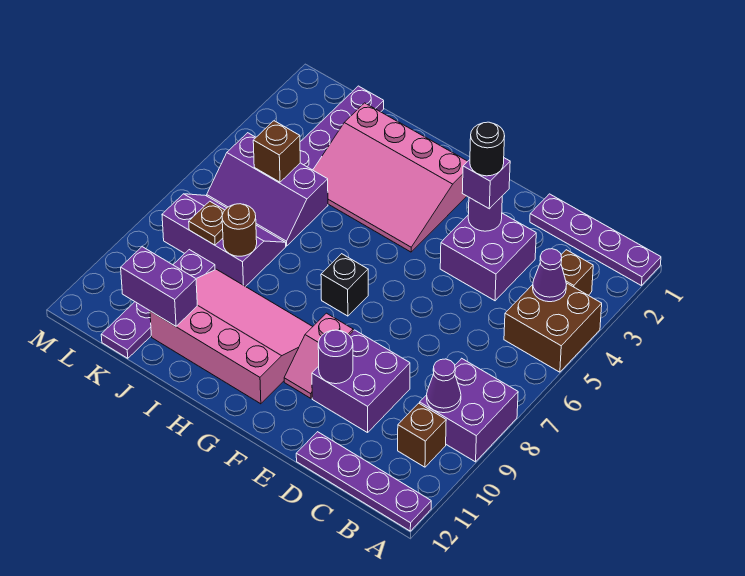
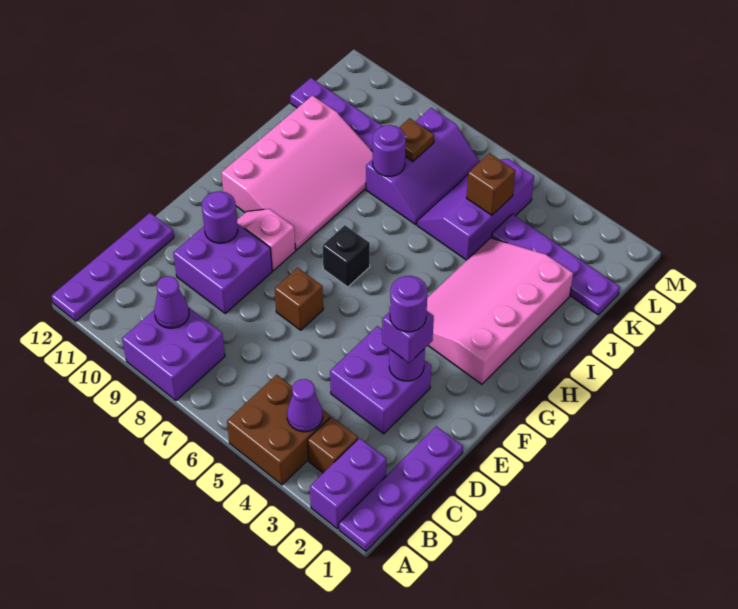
brown brick B10 level 1 -> brown brick E7 level 1
black round brick E3 level 4 -> purple round brick E3 level 4
brown round brick J8 level 2 -> purple round brick J8 level 2
purple brick J11:K11 level 2 -> purple brick A2:B2 level 1

